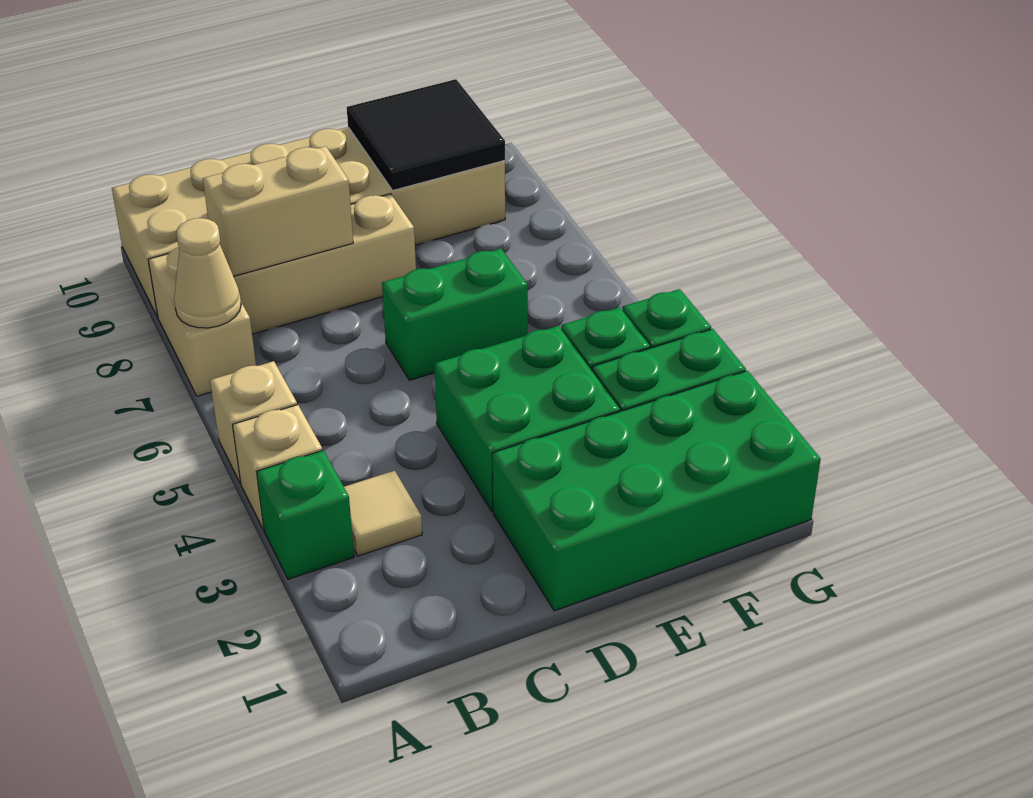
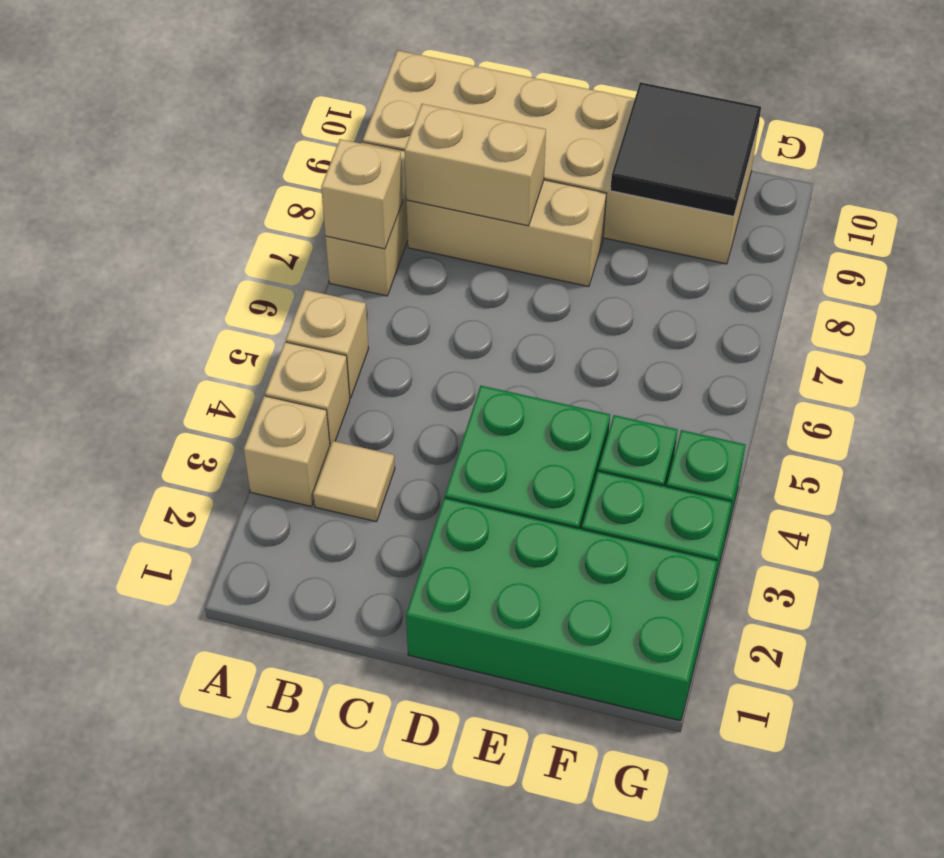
green brick A3 level 1 -> tan brick A3 level 1
tan cone A7 level 2 -> tan brick A7 level 2
green brick D6:E6 level 1 -> none

